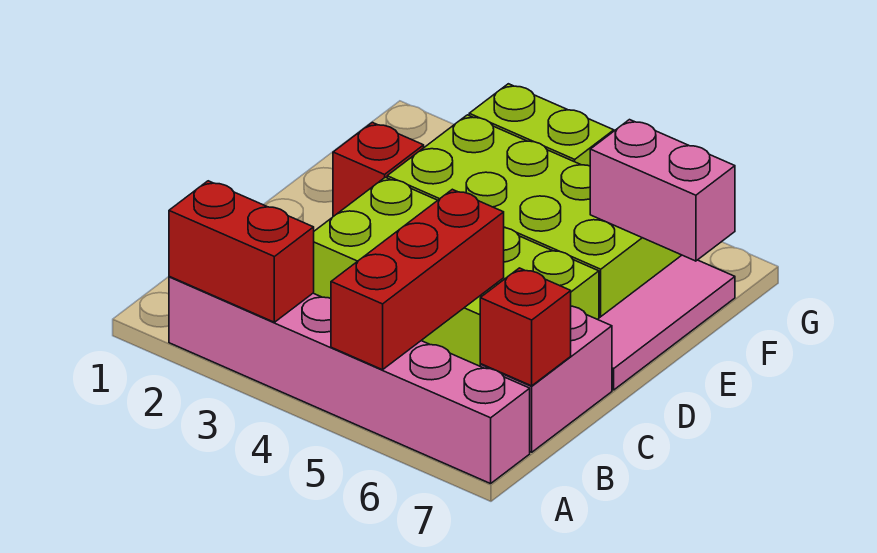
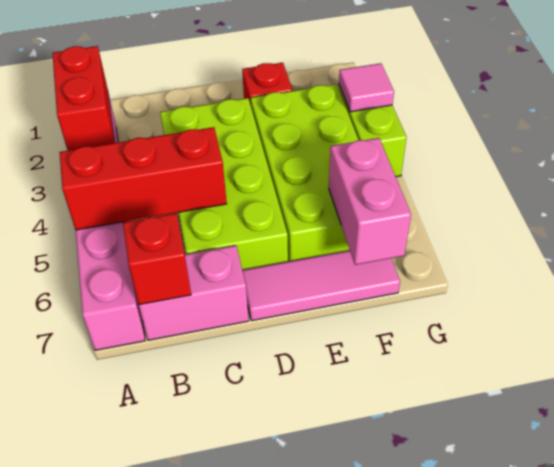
none -> pink tile G3 level 2

